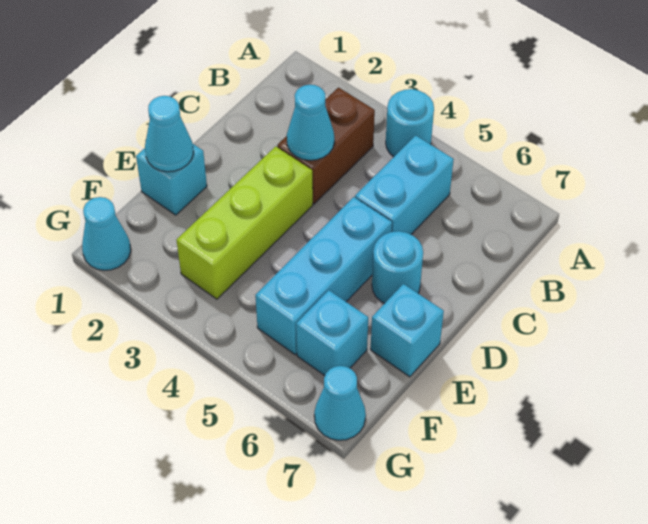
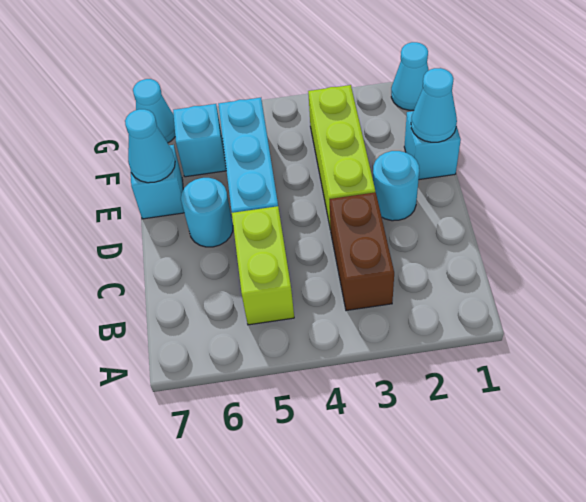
cyan round brick A4 level 1 -> cyan round brick D2 level 1
cyan brick B5:C5 level 1 -> lime brick B5:C5 level 1
cyan cone C3 level 2 -> cyan cone E7 level 2

